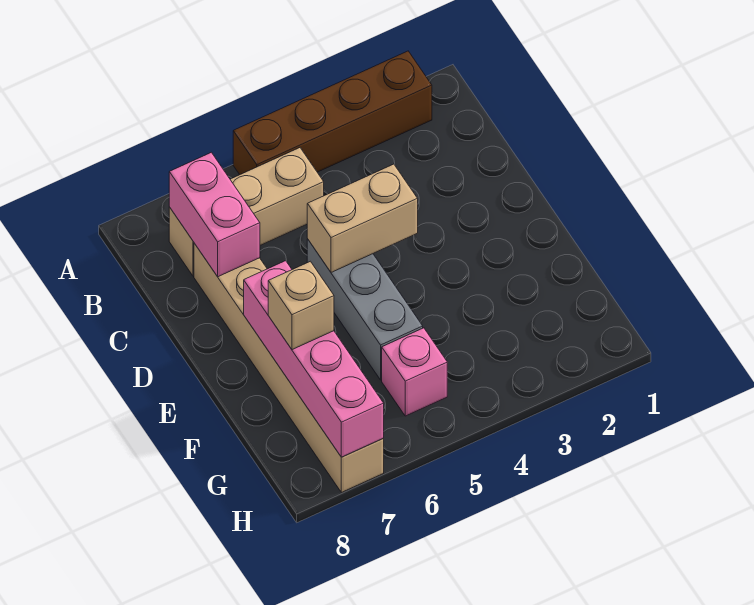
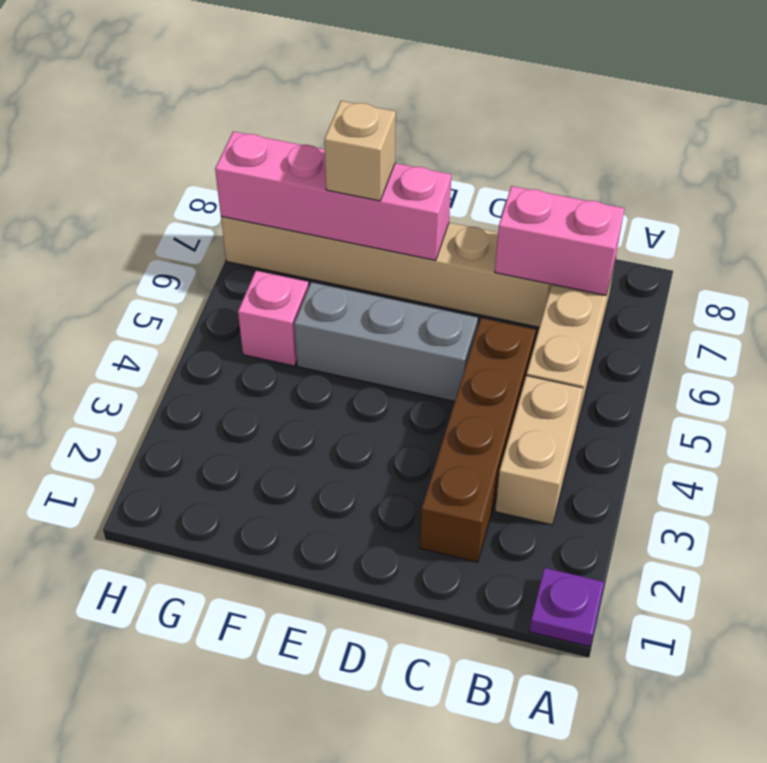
none -> purple plate A1 level 1
brown brick A2:A5 level 1 -> brown brick C2:C5 level 1
tan brick D4:D5 level 2 -> tan brick B3:B4 level 1

